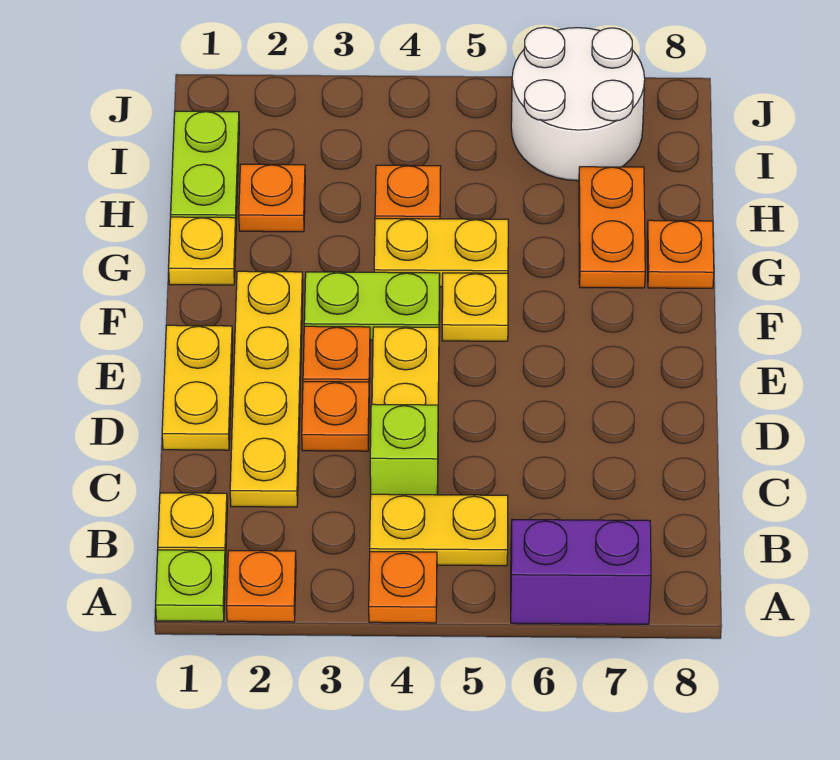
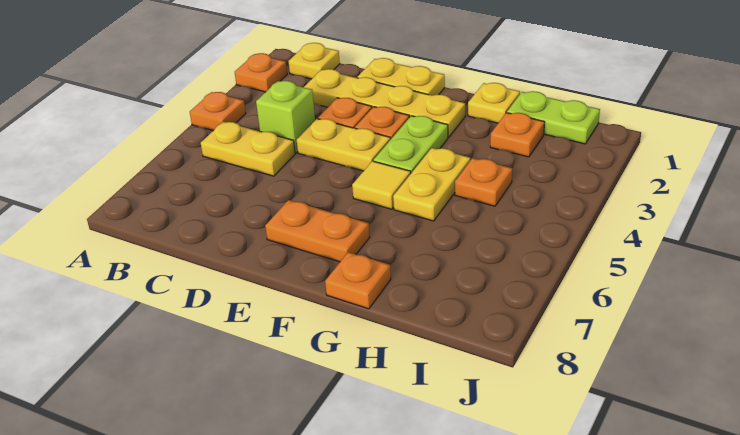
lime plate A1 level 1 -> none
purple brick A6:A7 level 1 -> none
yellow plate B4:B5 level 1 -> yellow plate B5:C5 level 1
yellow plate F5 level 1 -> yellow tile F5 level 1
orange plate G7:H7 level 1 -> orange plate E7:F7 level 1
white round brick I6:J7 level 1 -> none

